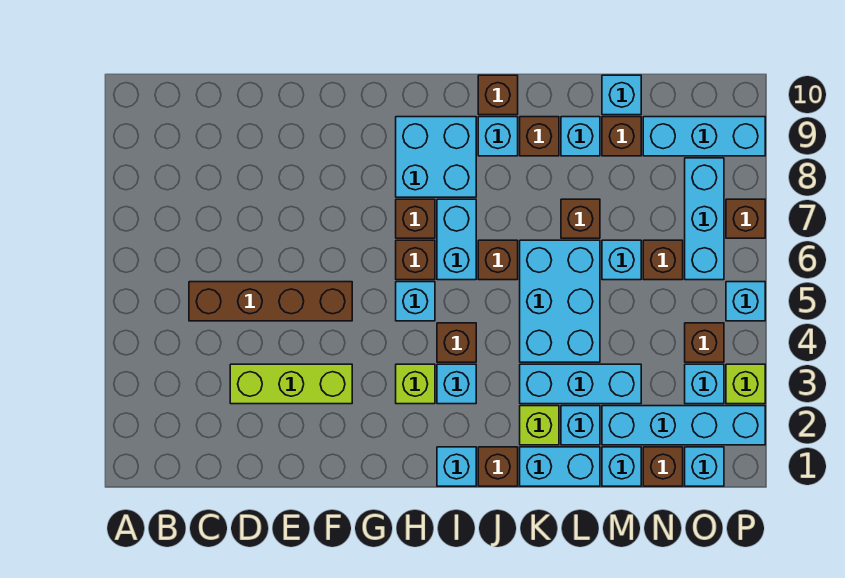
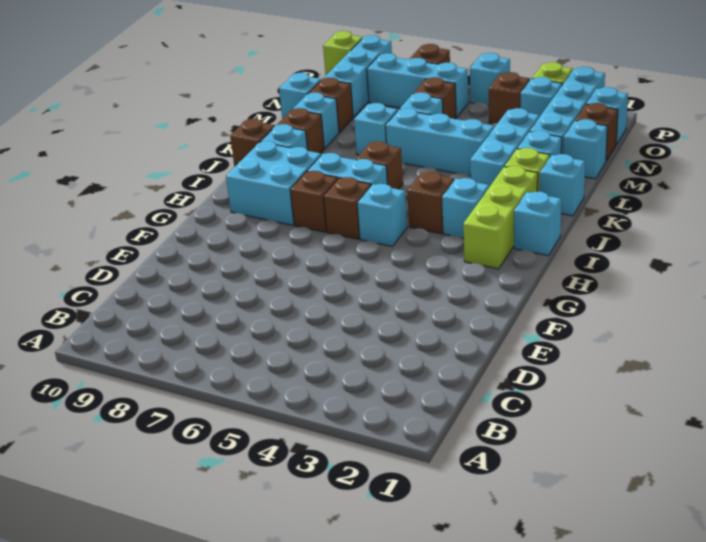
brown brick C5:F5 level 1 -> none
lime brick D3:F3 level 1 -> lime brick H2:J2 level 1
lime brick H3 level 1 -> lime brick P10 level 1
brown brick J1 level 1 -> none
cyan brick K1:L1 level 1 -> cyan brick K1 level 1
cyan brick K4:L6 level 1 -> cyan brick L4:L6 level 1
brown brick L7 level 1 -> cyan brick L7 level 1

